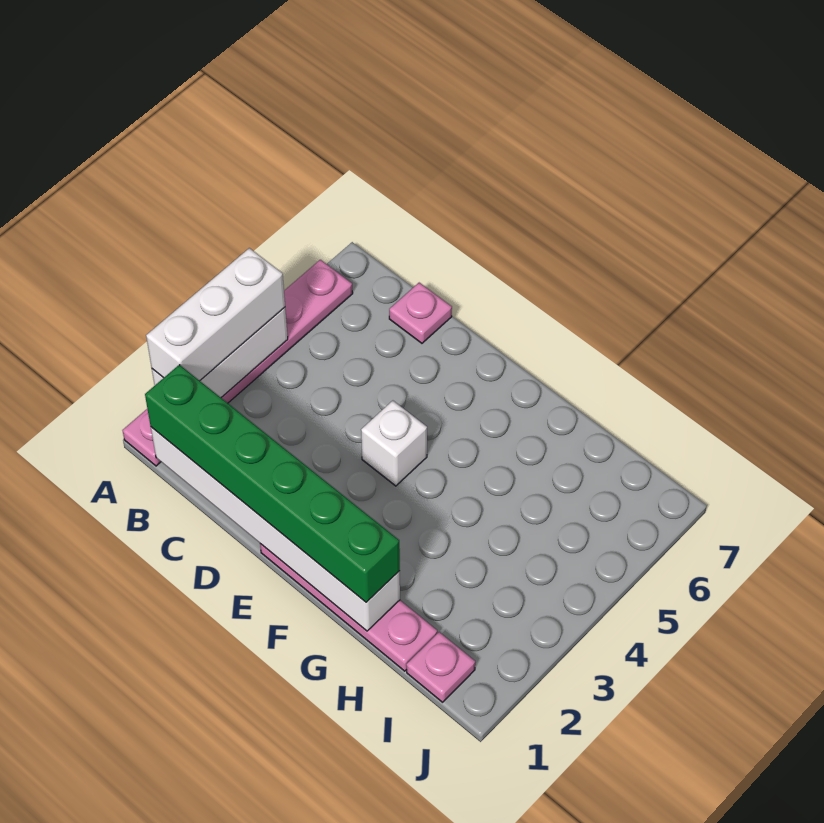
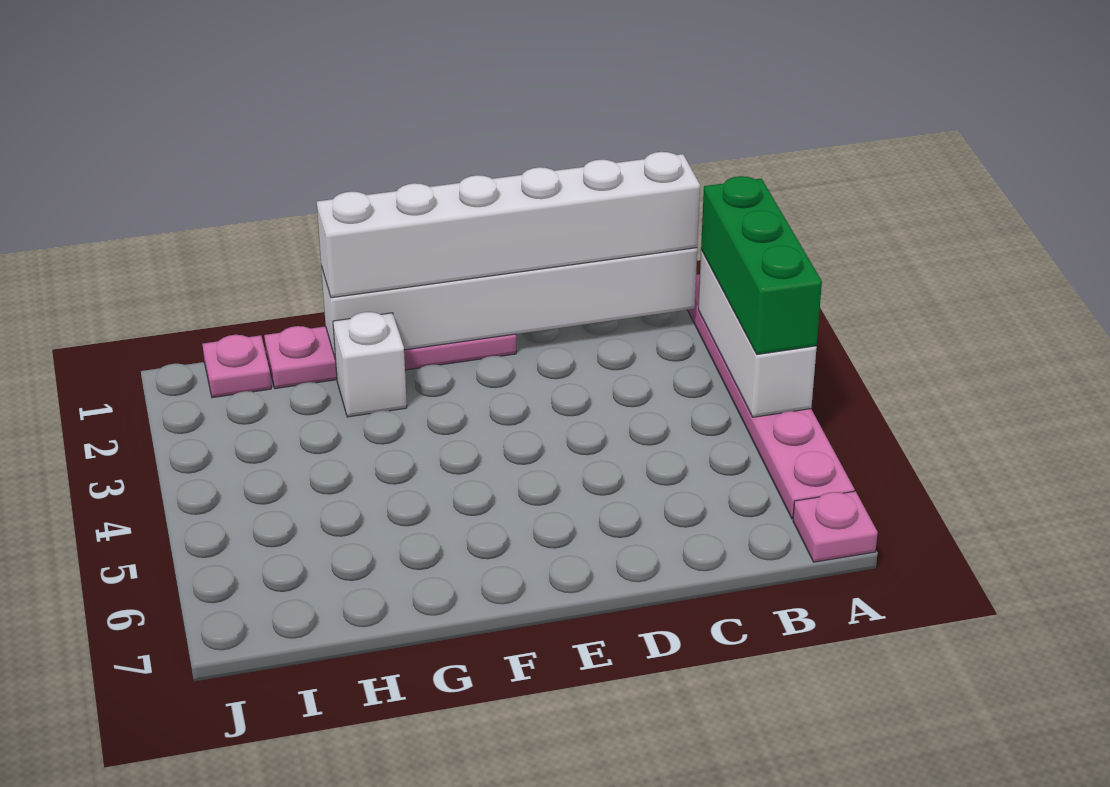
white brick A2:A4 level 3 -> green brick A2:A4 level 3
green brick B1:G1 level 3 -> white brick B1:G1 level 3
pink plate C7 level 1 -> pink plate A7 level 1
white brick E4 level 1 -> white brick G2 level 1

